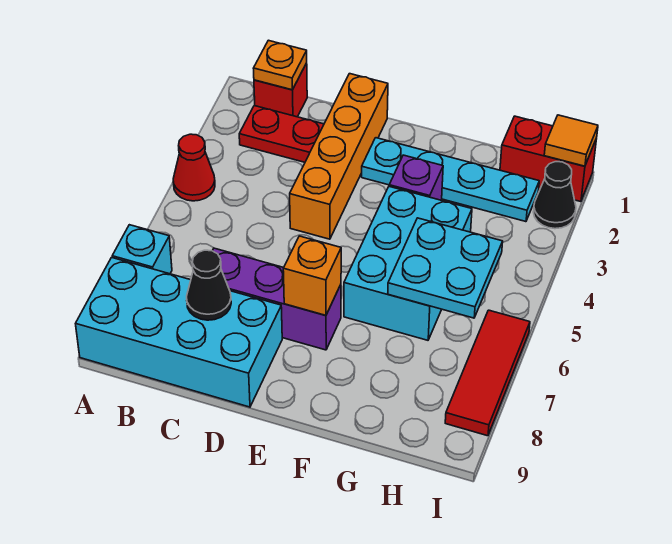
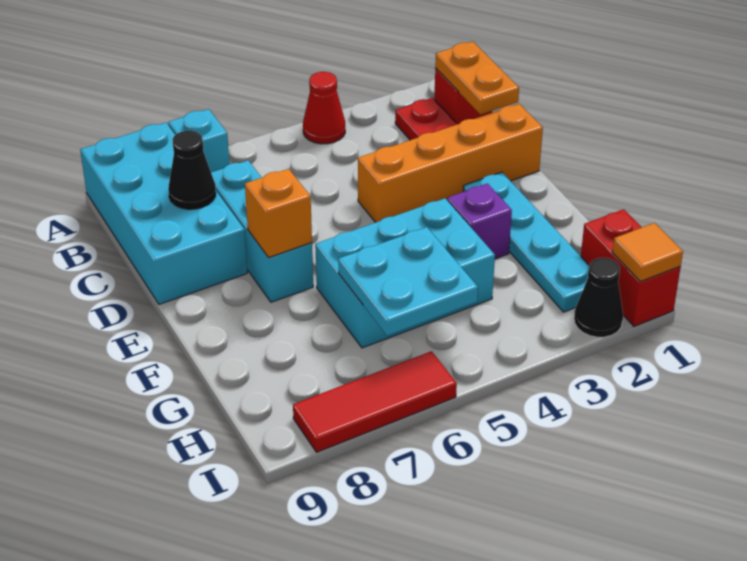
orange plate B1 level 2 -> orange plate B1:C1 level 2
purple brick C7:E7 level 1 -> cyan brick C7:E7 level 1

